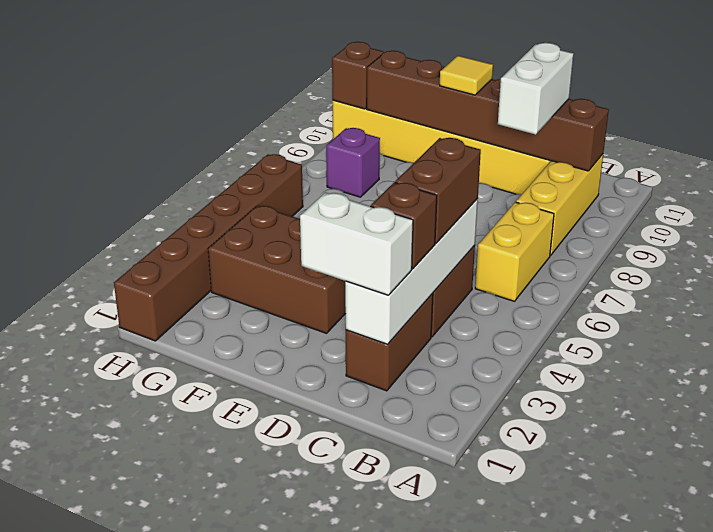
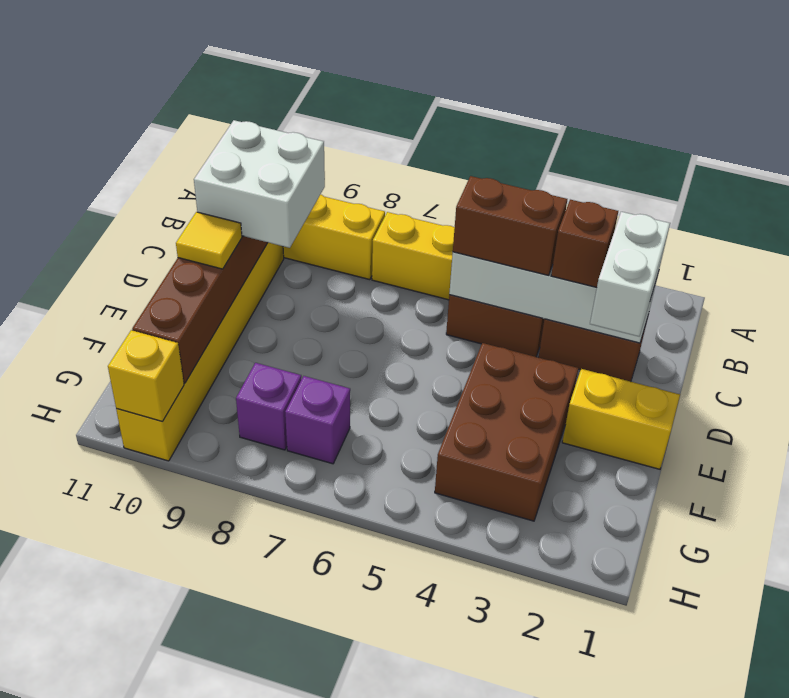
white brick C9:C10 level 3 -> white brick C9:D10 level 3
none -> yellow brick E1:E2 level 1
none -> purple brick G7 level 1
brown brick H1:H6 level 1 -> none
brown brick H10 level 2 -> yellow brick H10 level 2

